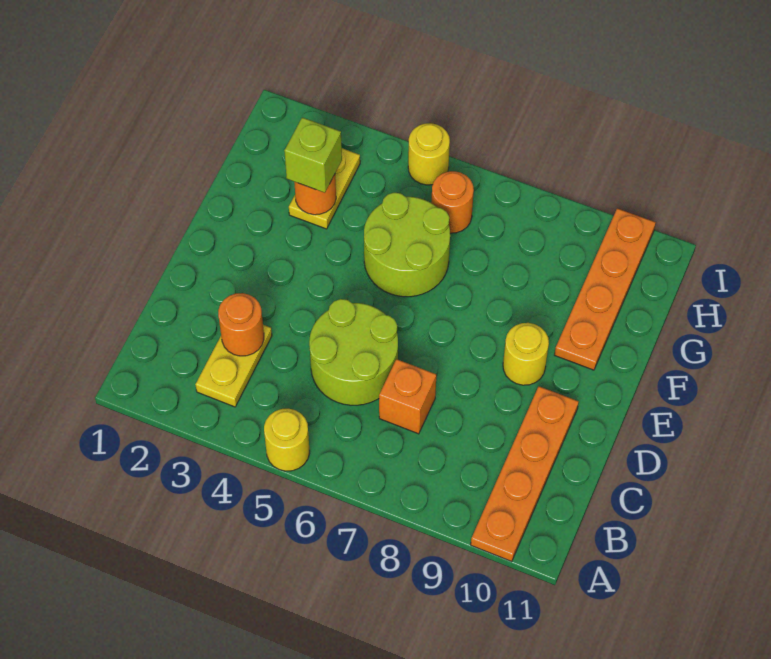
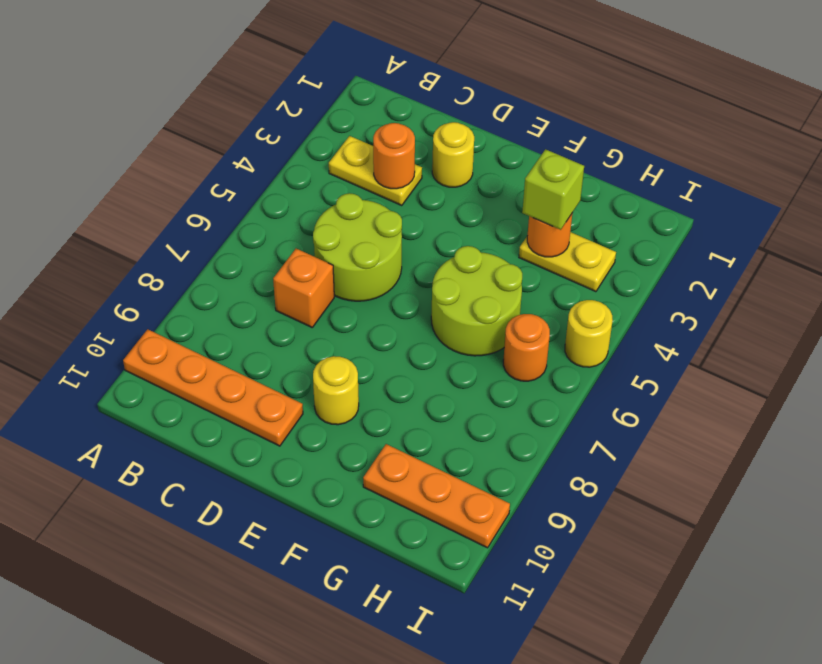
yellow round brick A5 level 1 -> yellow round brick D2 level 1
orange plate F10:I10 level 1 -> orange plate G10:I10 level 1

